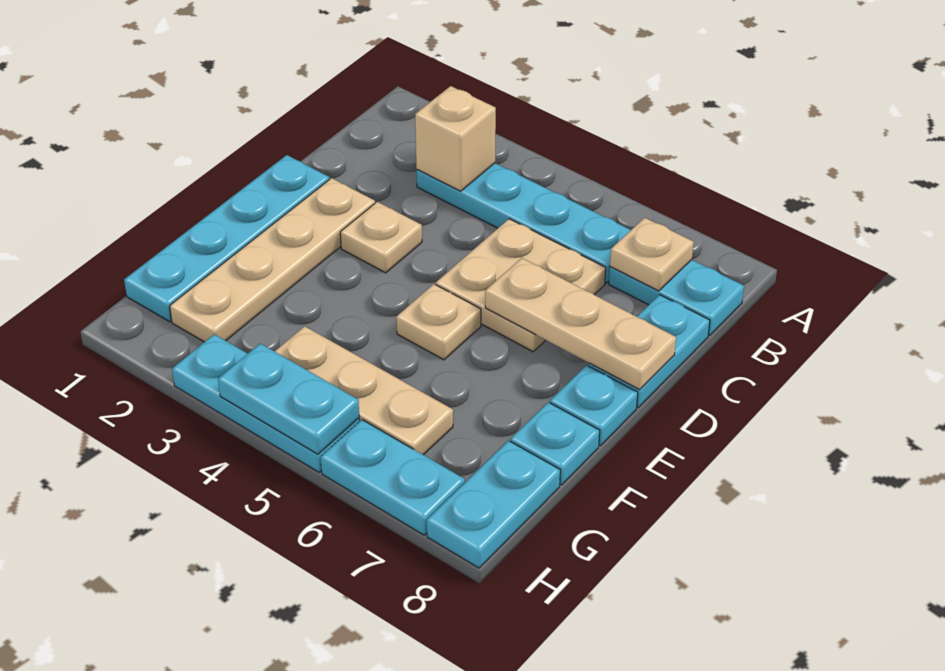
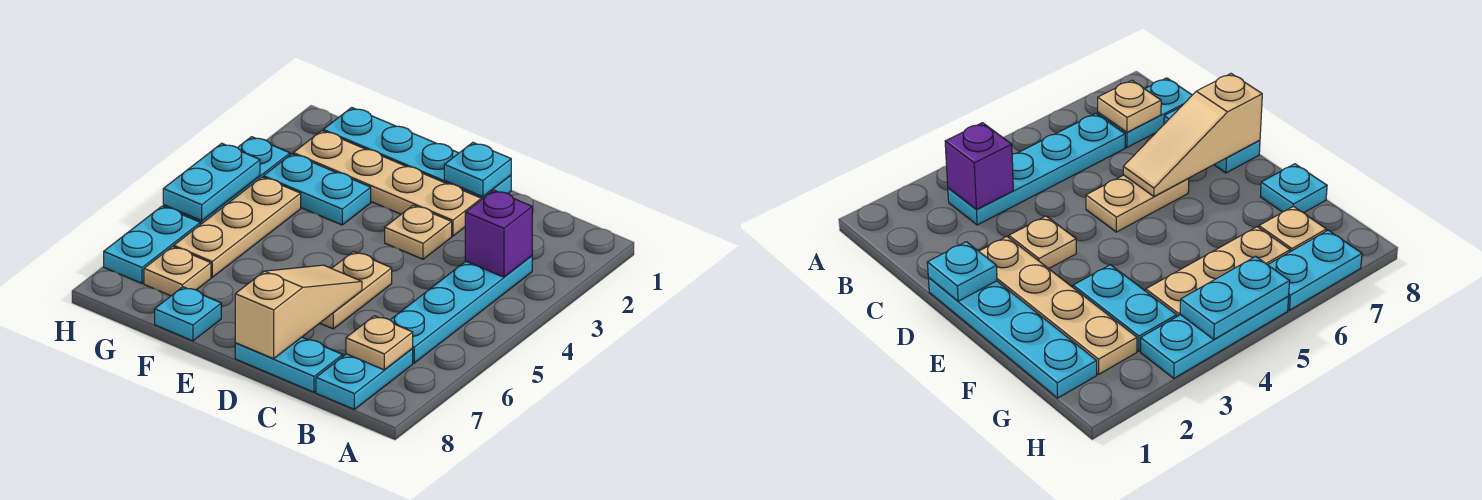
tan brick B3 level 2 -> purple brick B3 level 2
tan plate C5:D6 level 1 -> tan plate D5:D6 level 1
tan plate D6:D8 level 2 -> tan slope D6:D8 level 2 top 8
tan plate E5 level 1 -> tan plate G7 level 1
cyan plate E8 level 1 -> cyan plate D1 level 2
cyan plate G8:H8 level 1 -> cyan plate F3:G3 level 1

